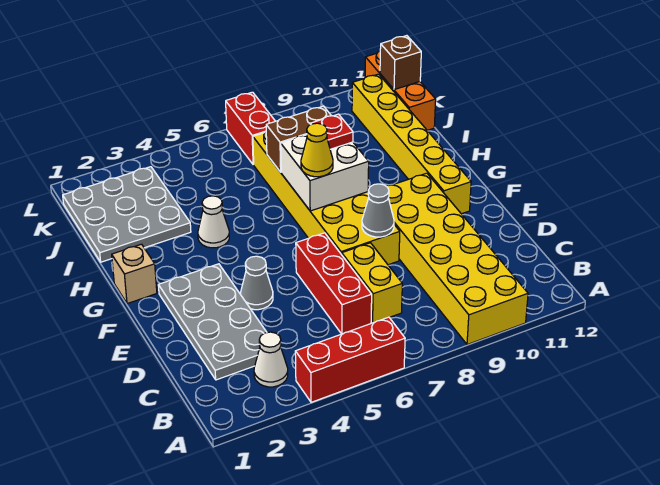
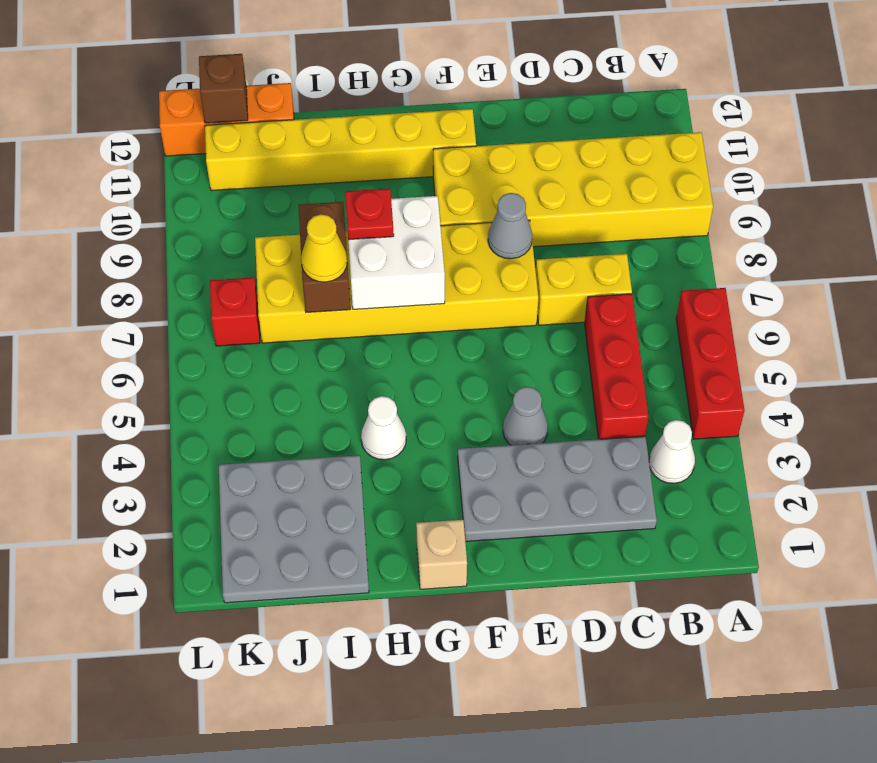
red brick C6:E6 level 1 -> red brick C4:C6 level 1
yellow cone G7 level 3 -> yellow cone I7 level 3
red brick K7:L7 level 1 -> red brick K7 level 1

